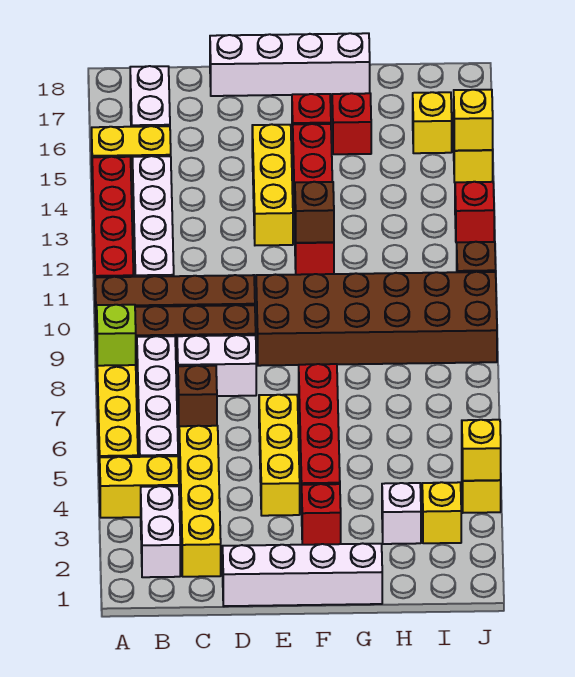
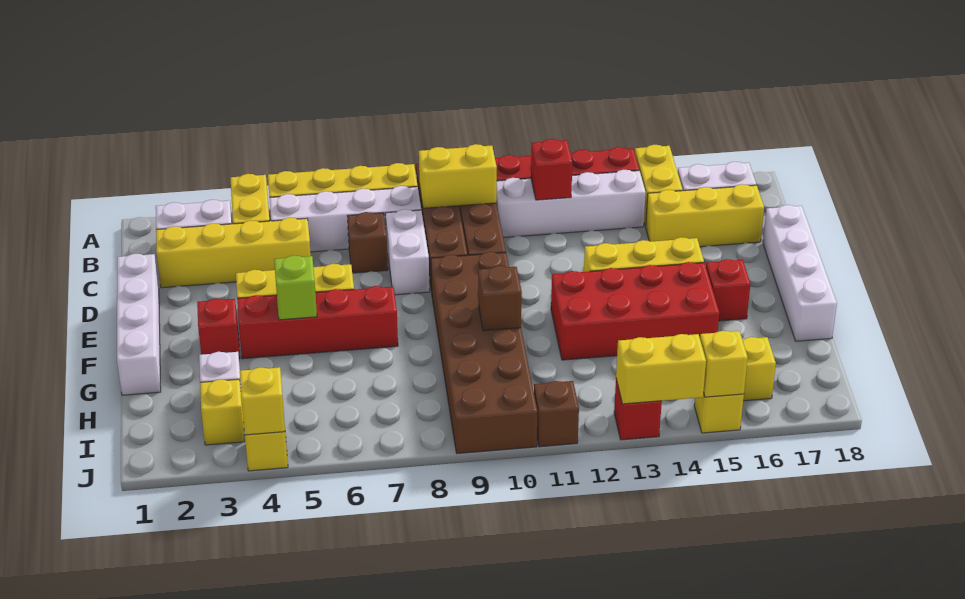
lime brick A8 level 2 -> lime brick F5 level 2
none -> yellow brick B9:B10 level 2
none -> yellow brick C15:C17 level 1
red brick F12:F15 level 1 -> red brick F12:G15 level 1
brown brick F12 level 2 -> brown brick G10 level 2
red brick G16 level 1 -> red brick B12 level 2
none -> yellow brick J13:J14 level 2

